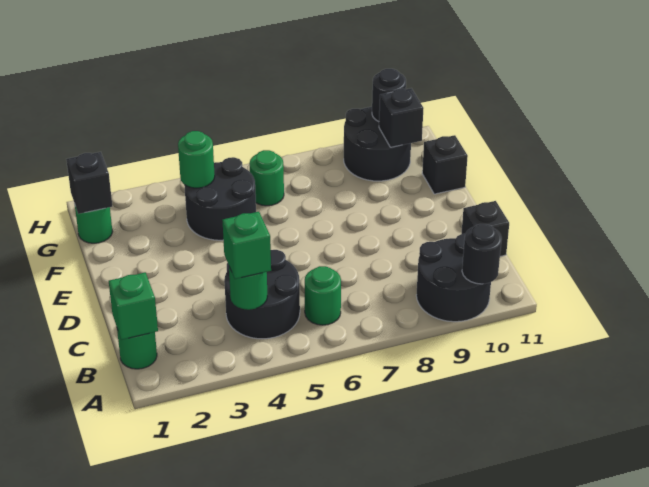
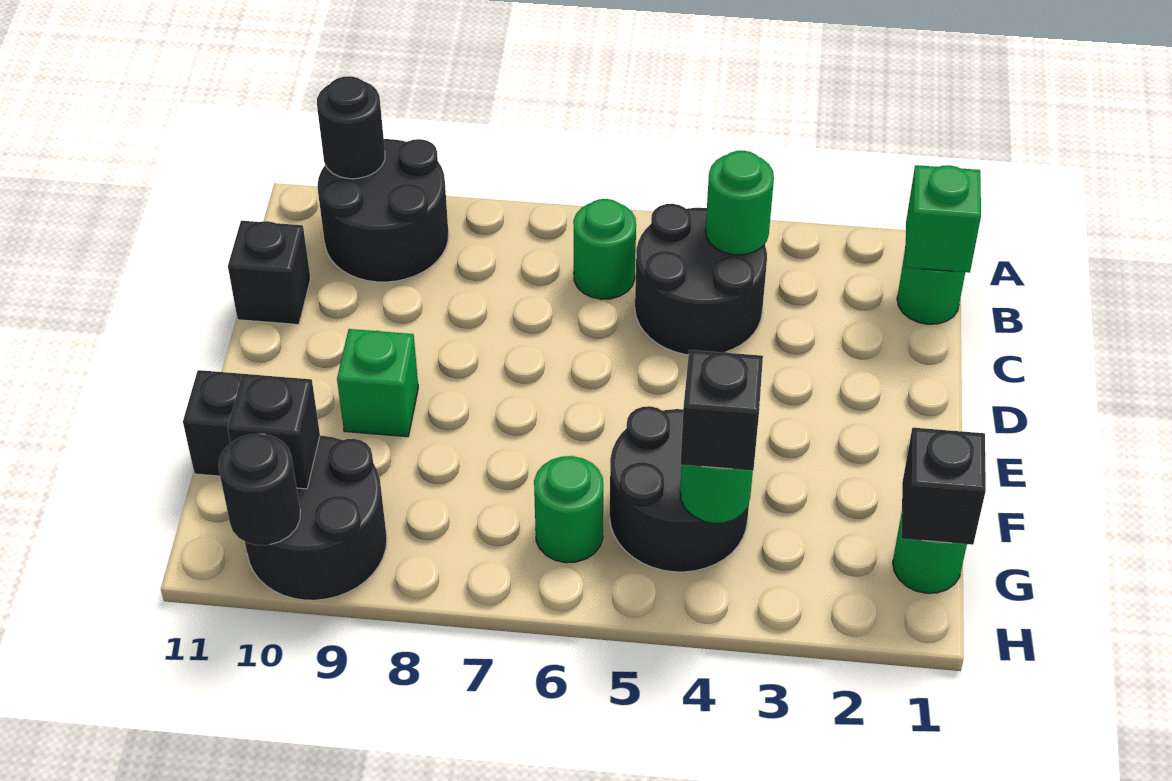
green brick B4 level 3 -> green brick E9 level 1
none -> black brick G4 level 3

